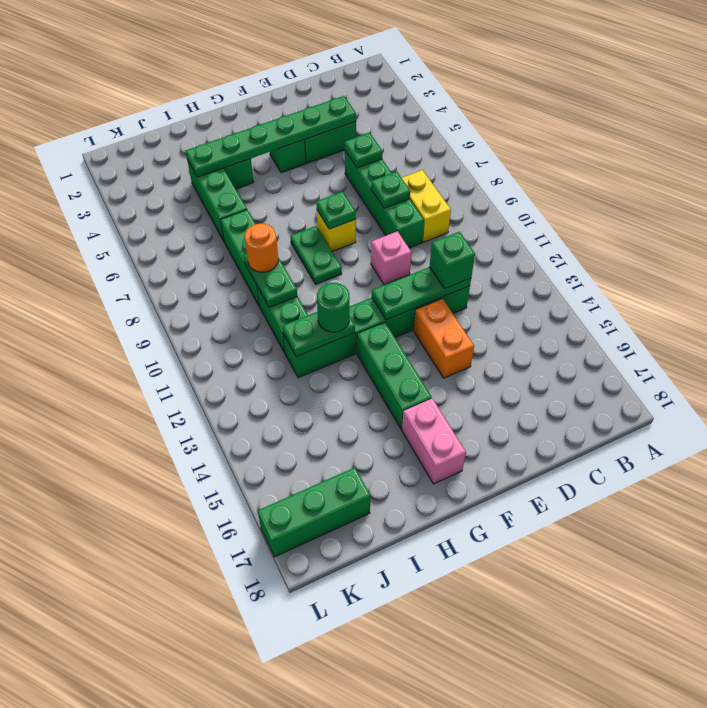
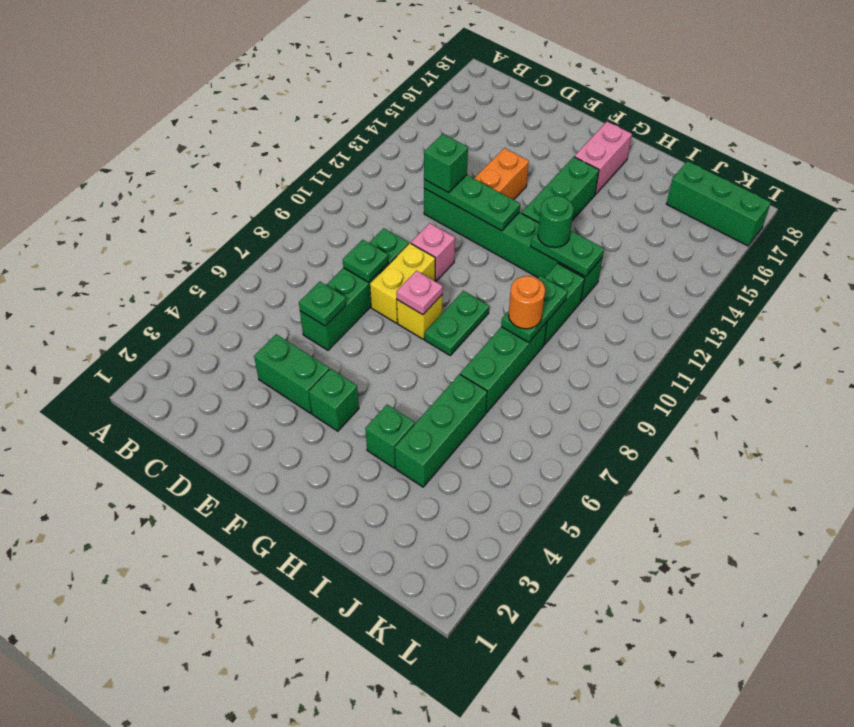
yellow brick C8:C9 level 1 -> yellow brick E8:E9 level 1
green plate D4:I4 level 2 -> none
green plate F8 level 2 -> pink plate F8 level 2

